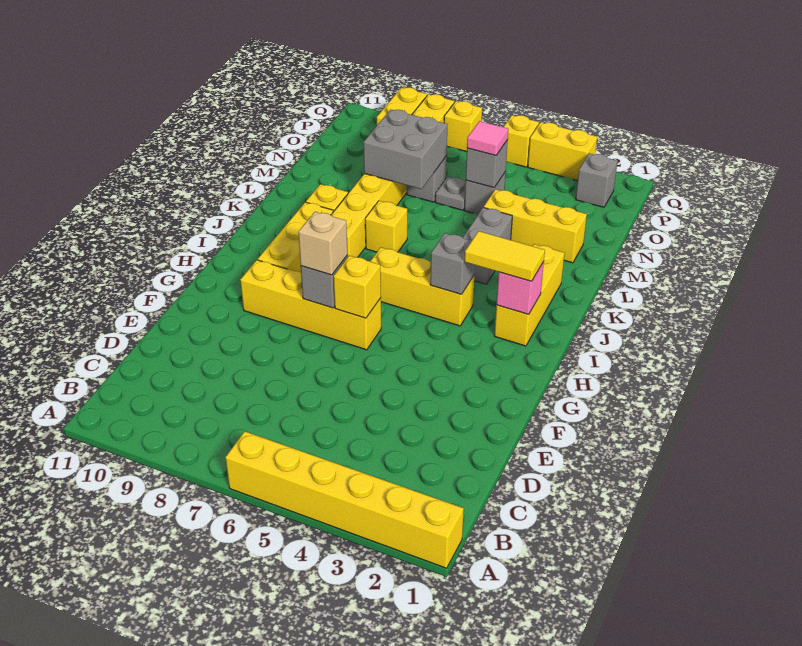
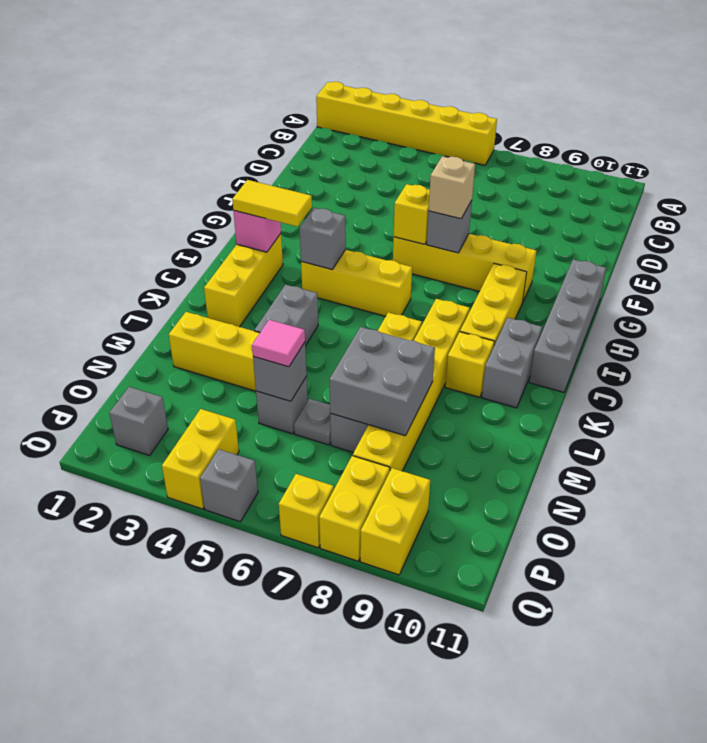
none -> grey brick G11:J11 level 1
none -> grey brick J10:K10 level 1
yellow brick Q3:Q4 level 1 -> yellow brick P4:Q4 level 1
yellow brick Q5 level 1 -> grey brick Q5 level 1

